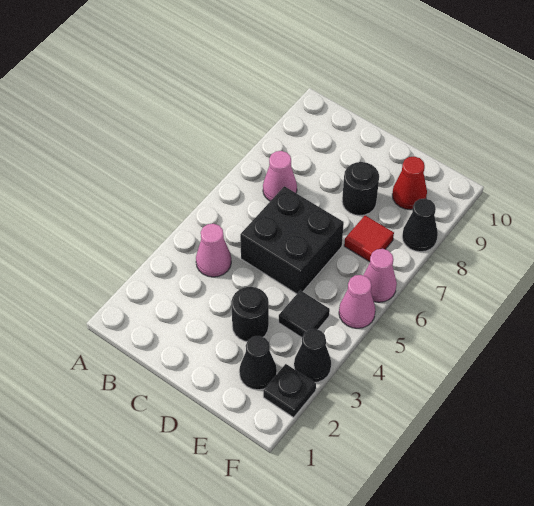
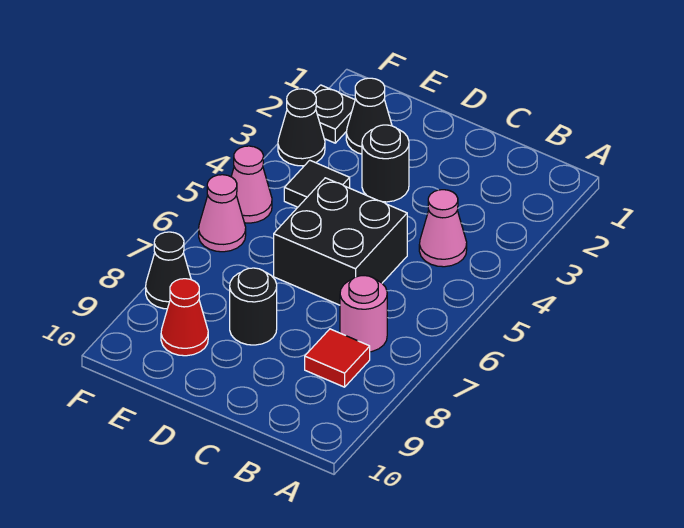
pink cone B7 level 1 -> pink round brick B7 level 1
red tile E7 level 1 -> red tile B8 level 1

